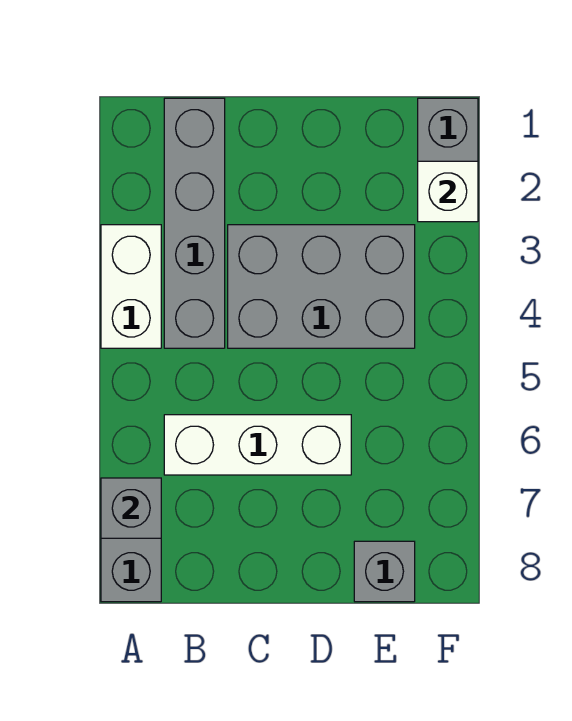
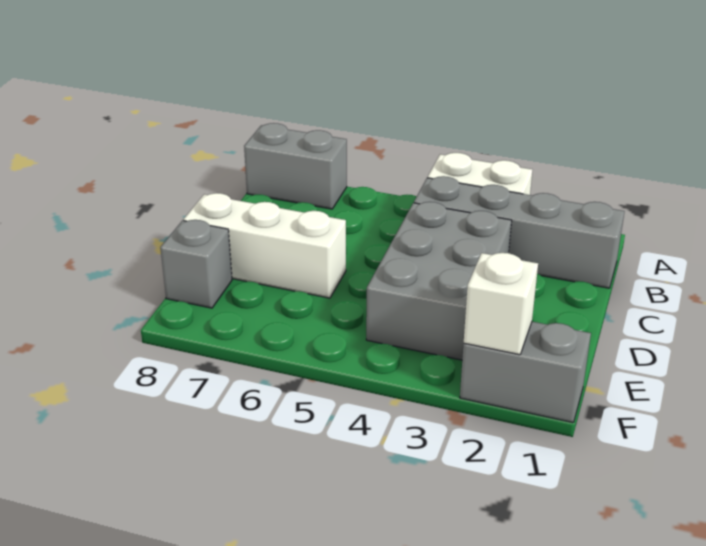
grey brick A7 level 2 -> none
white brick B6:D6 level 1 -> white brick D6:D8 level 1

